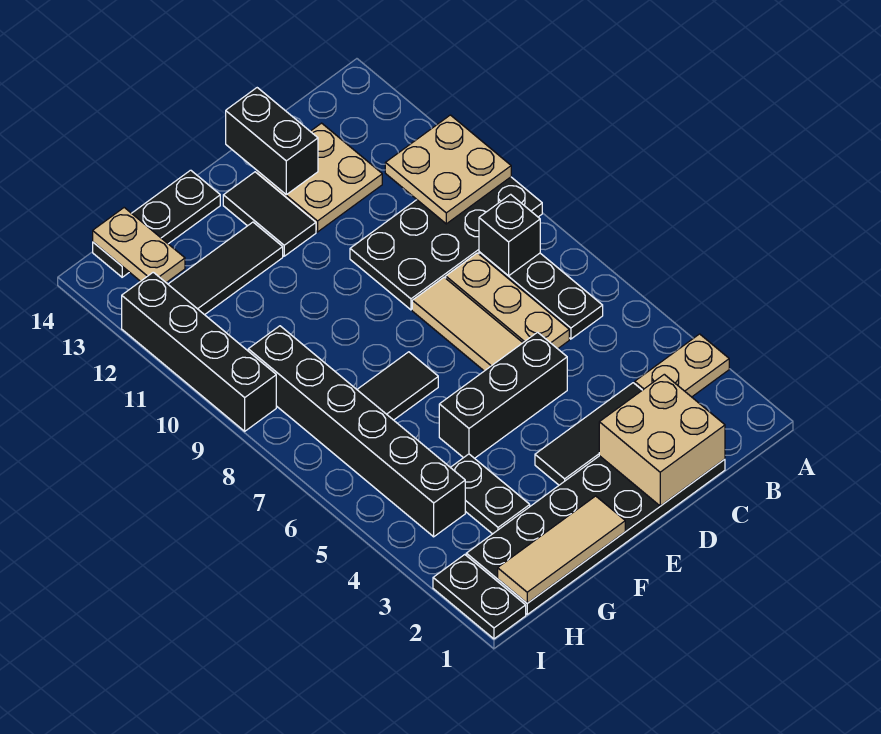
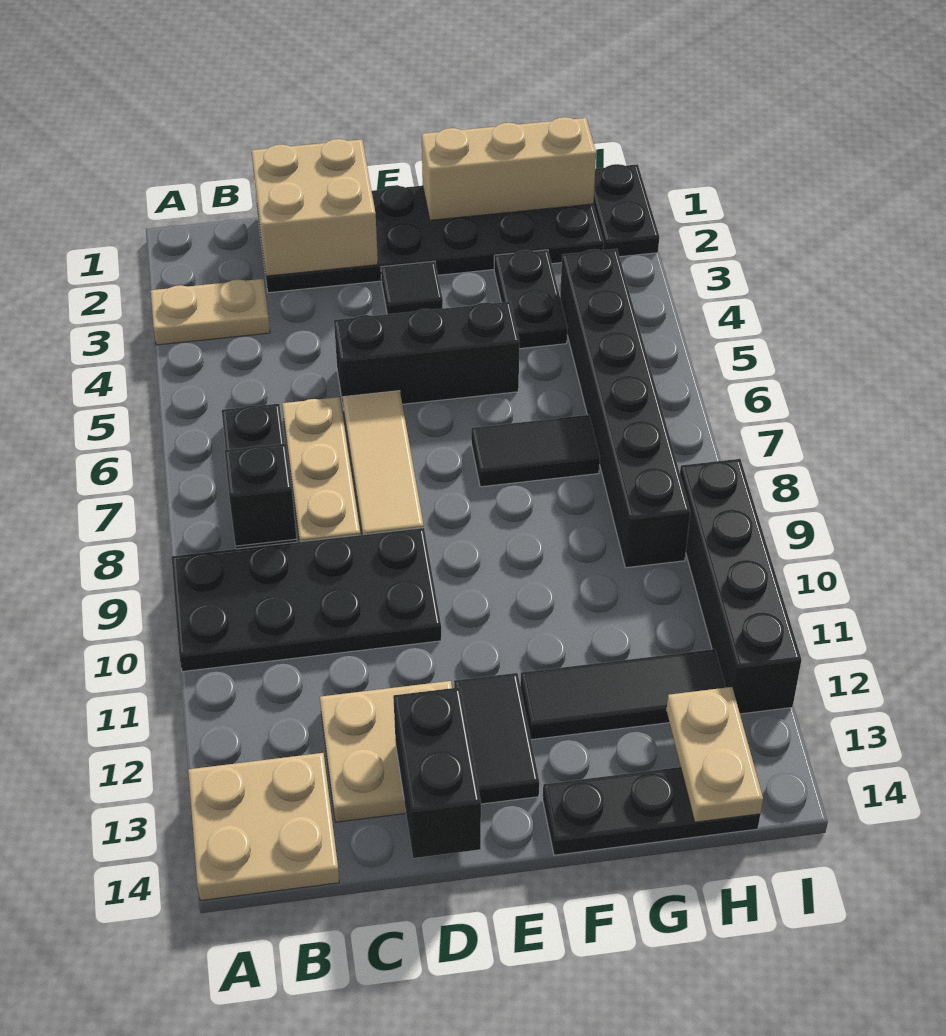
tan plate A10:B11 level 2 -> tan plate A13:B14 level 1
black tile C3:E3 level 1 -> black tile E3 level 1
tan tile F1:H1 level 2 -> tan brick F1:H1 level 2

